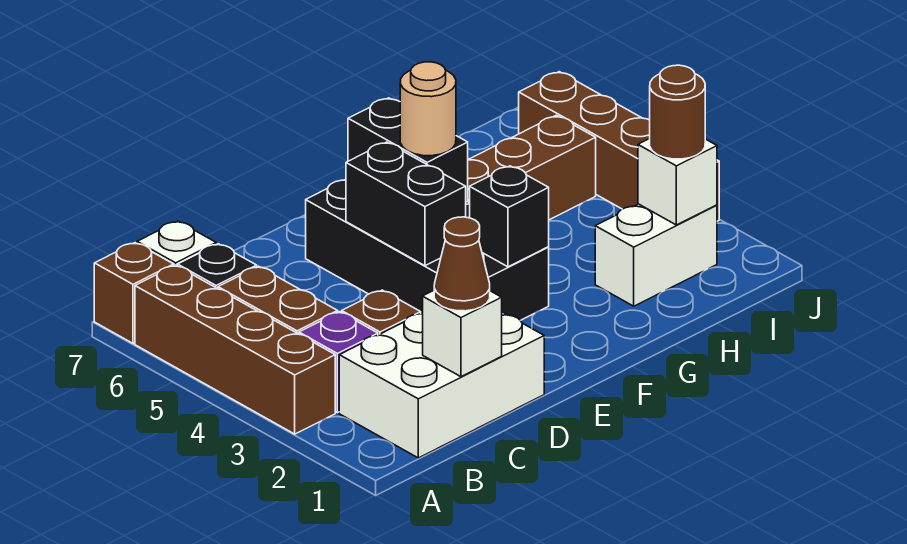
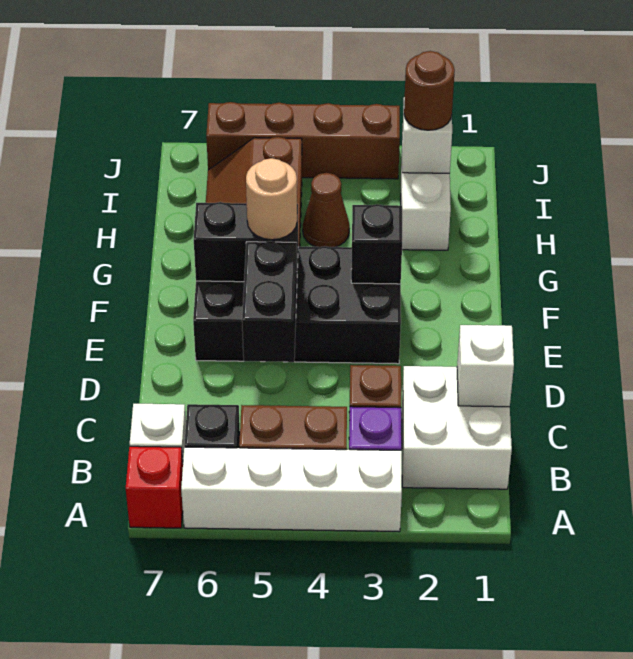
brown brick A3:A6 level 1 -> white brick A3:A6 level 1
brown brick A7 level 1 -> red brick A7 level 1
white brick B1:D2 level 1 -> white brick B1:C2 level 1
brown cone C1 level 3 -> brown cone H4 level 1
black brick E4:E5 level 2 -> black brick D5:E5 level 2

